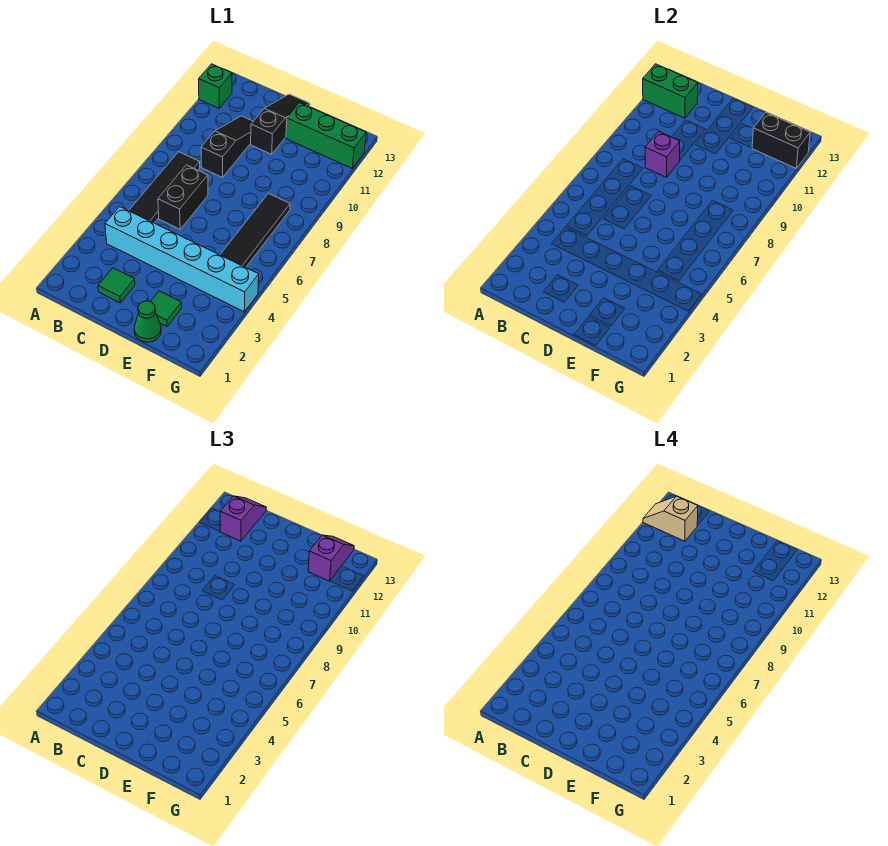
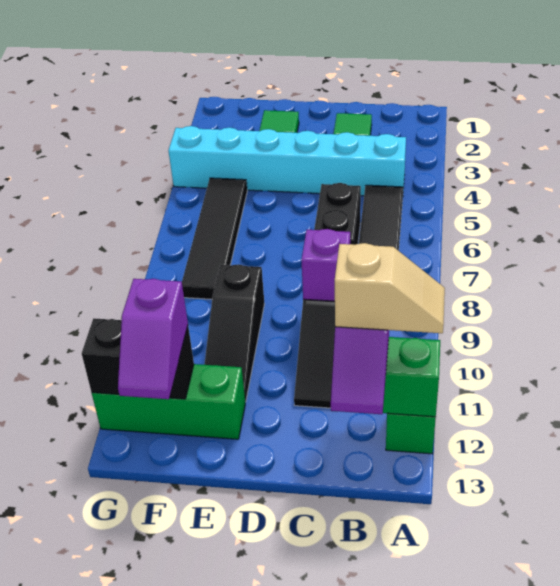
black slope D11:D13 level 1 top 11 -> black slope E9:E11 level 1 top 9
green cone E1 level 1 -> none

